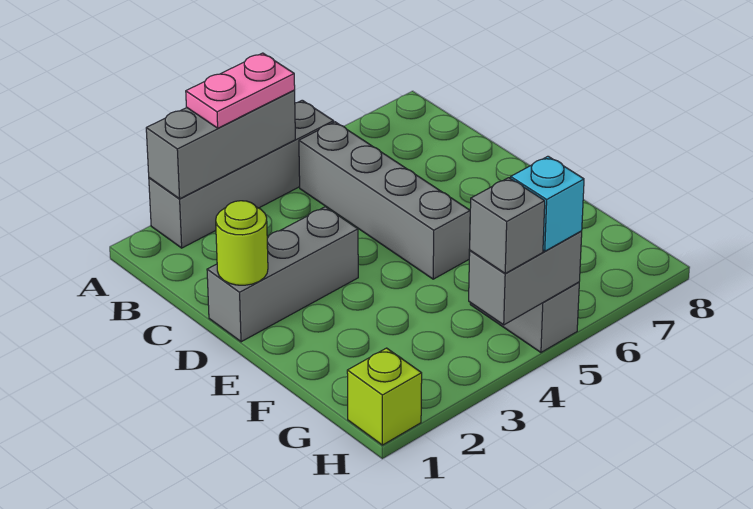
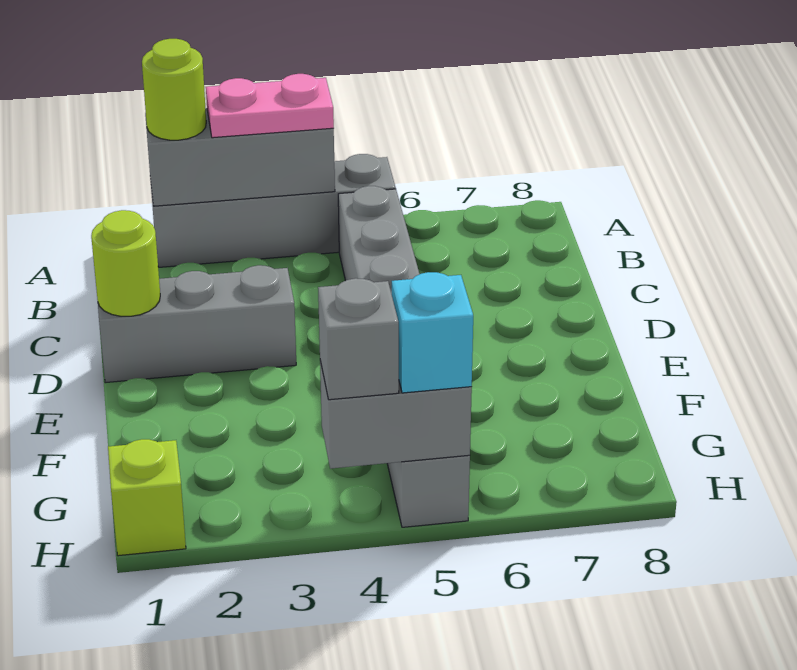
none -> lime round brick A2 level 3

